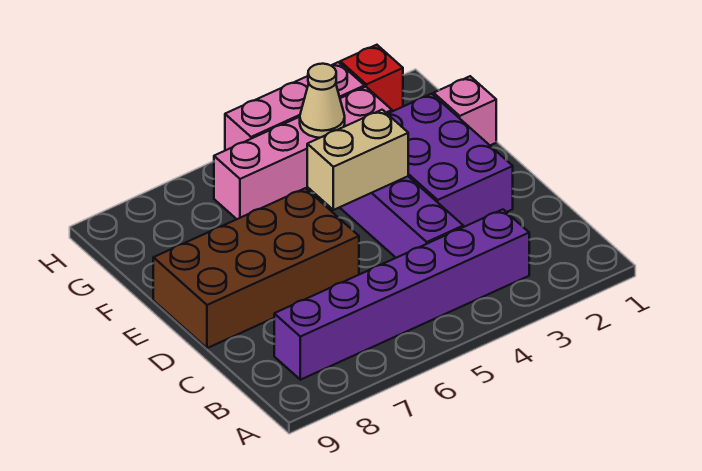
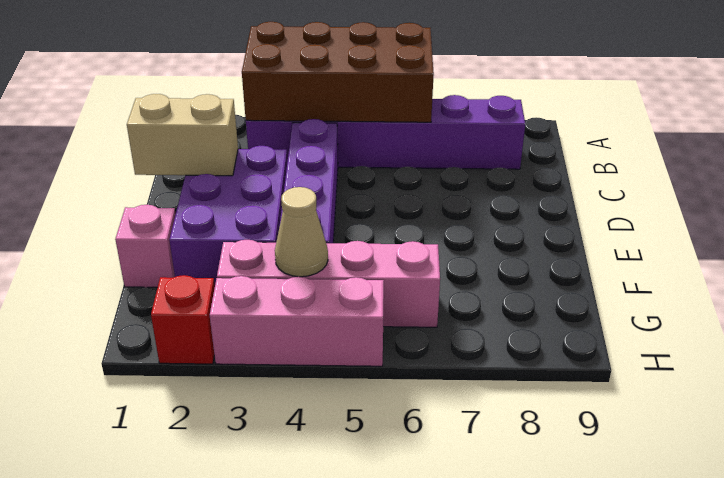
brown brick D6:E9 level 1 -> brown brick A3:B6 level 2
tan brick E4:E5 level 2 -> tan brick D1:D2 level 2

